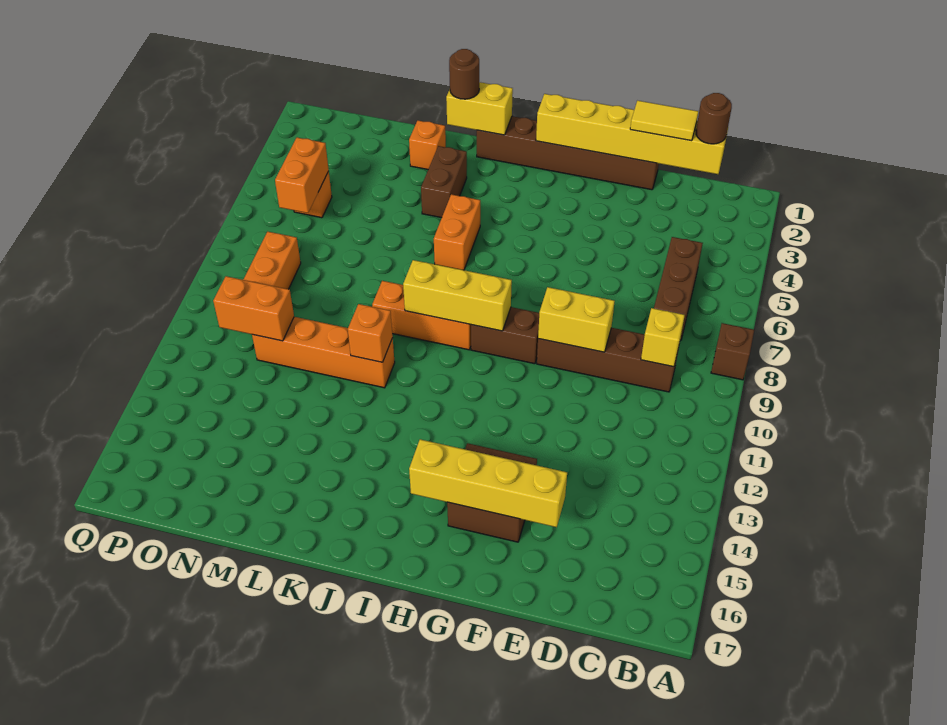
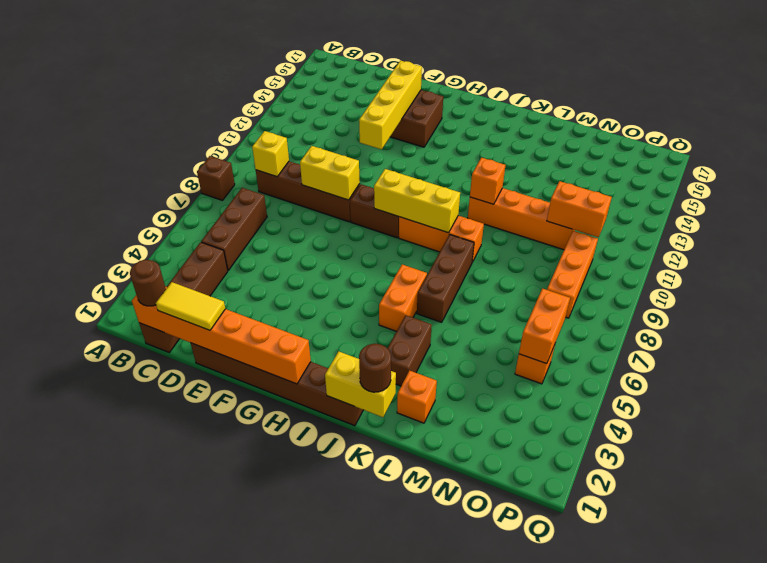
none -> brown brick C1:C4 level 1
yellow brick C1:H1 level 2 -> orange brick C1:H1 level 2
yellow brick E15:H15 level 2 -> yellow brick F12:F15 level 2
none -> brown brick K6:K8 level 1

